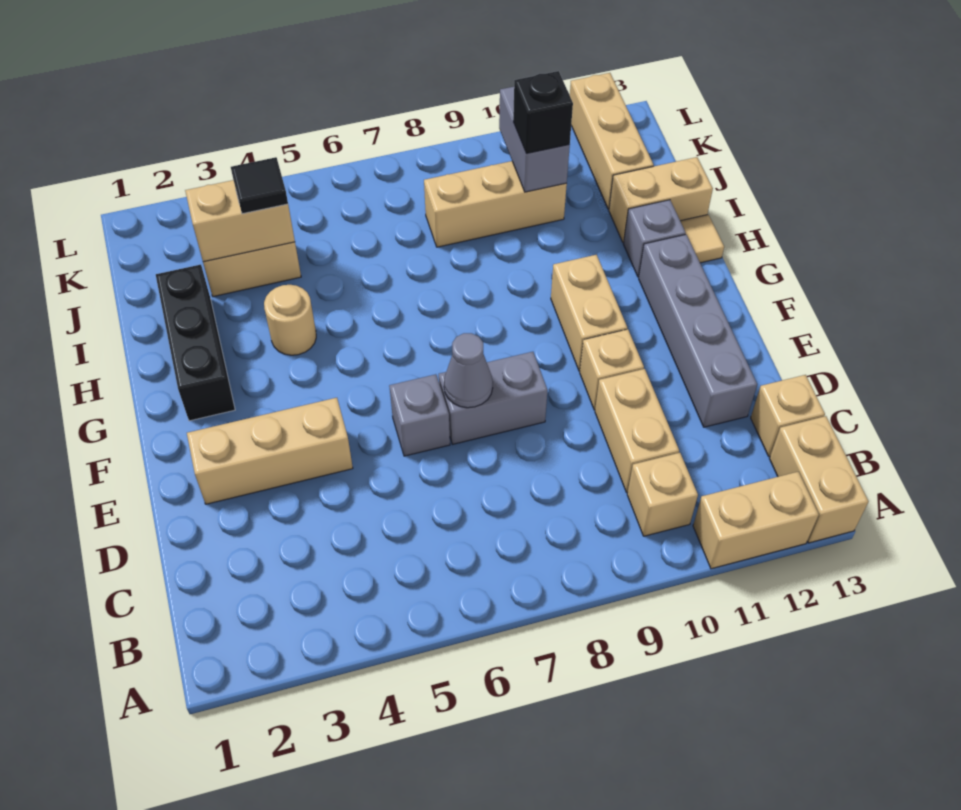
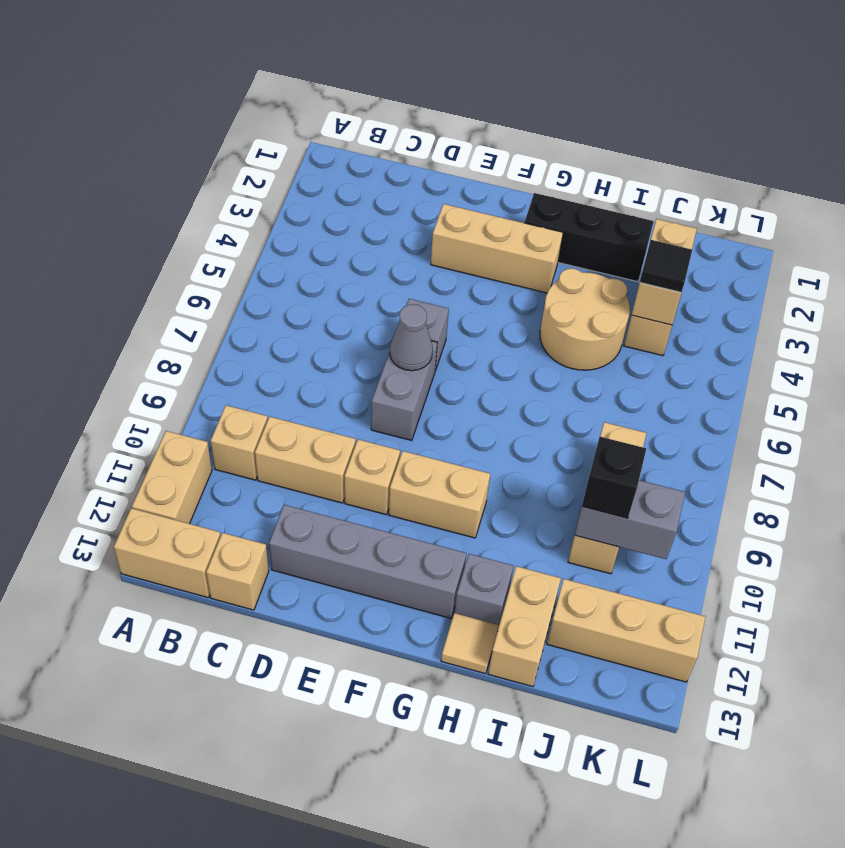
tan brick E2:E4 level 1 -> tan brick E3:G3 level 1
tan round brick H4 level 1 -> tan round brick H4:I5 level 1

